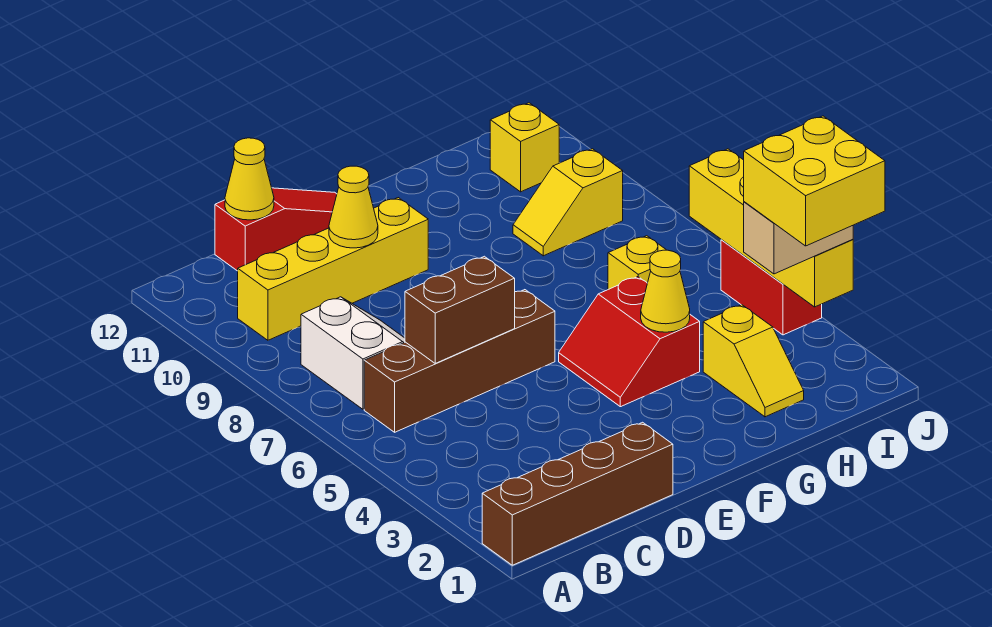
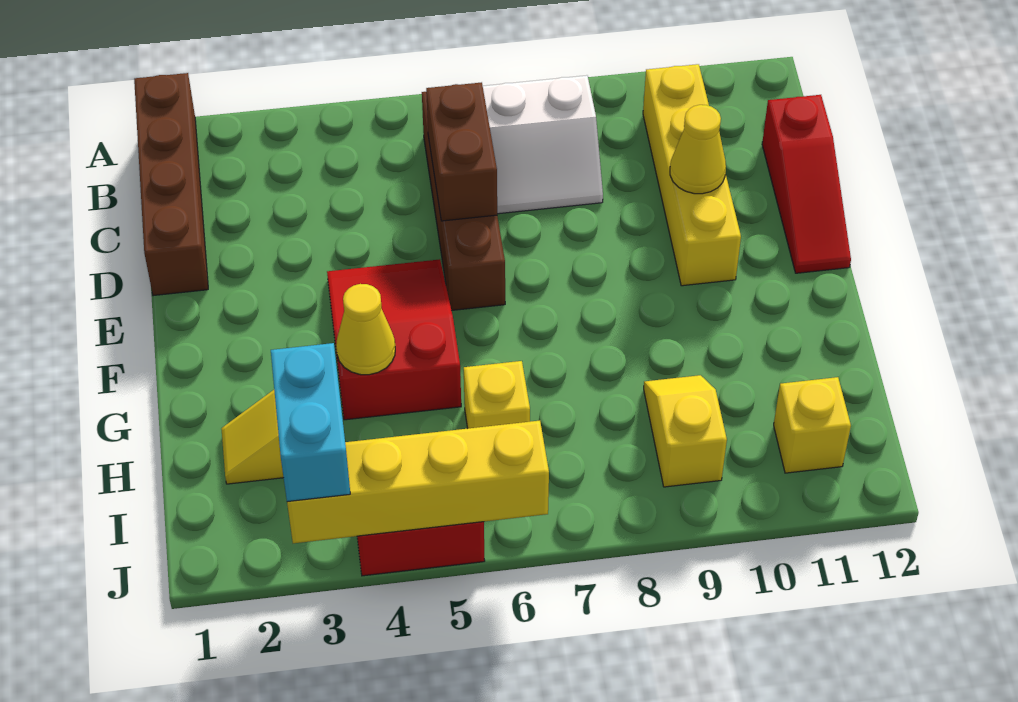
yellow cone C12 level 2 -> none
red slope F4:G5 level 1 top G -> red slope E4:G5 level 1 top G
yellow brick I2:J3 level 4 -> none
tan brick I3:J3 level 3 -> cyan brick I3:J3 level 3

